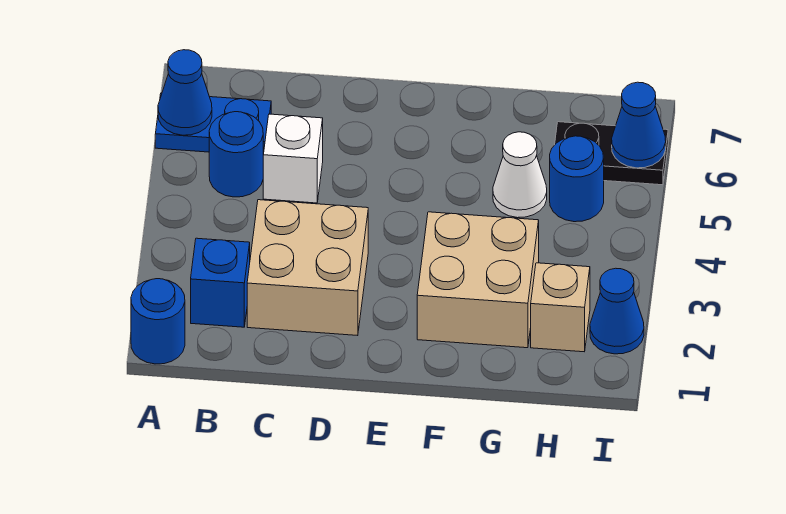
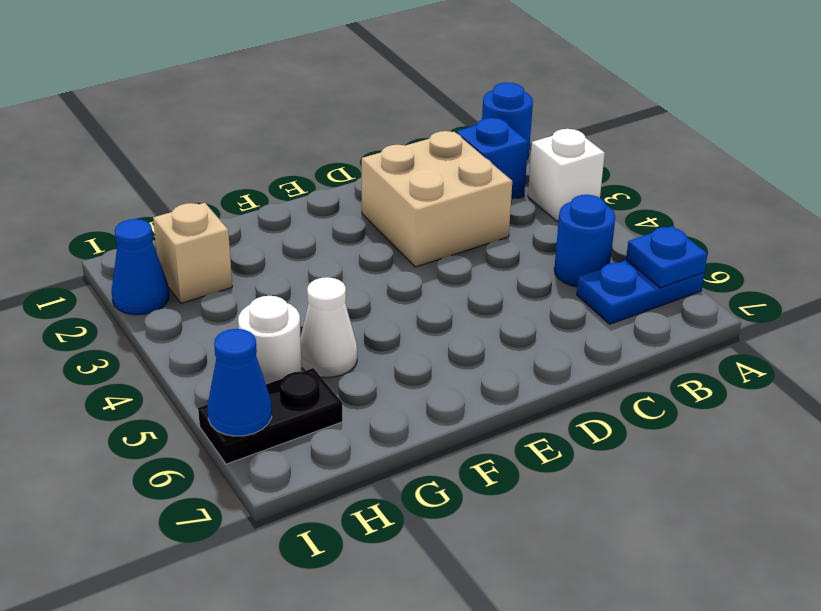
blue cone A6 level 2 -> blue plate A6 level 2
white brick C5 level 1 -> white brick A3 level 1
tan brick F2:G3 level 1 -> none
blue round brick H5 level 1 -> white round brick H5 level 1

